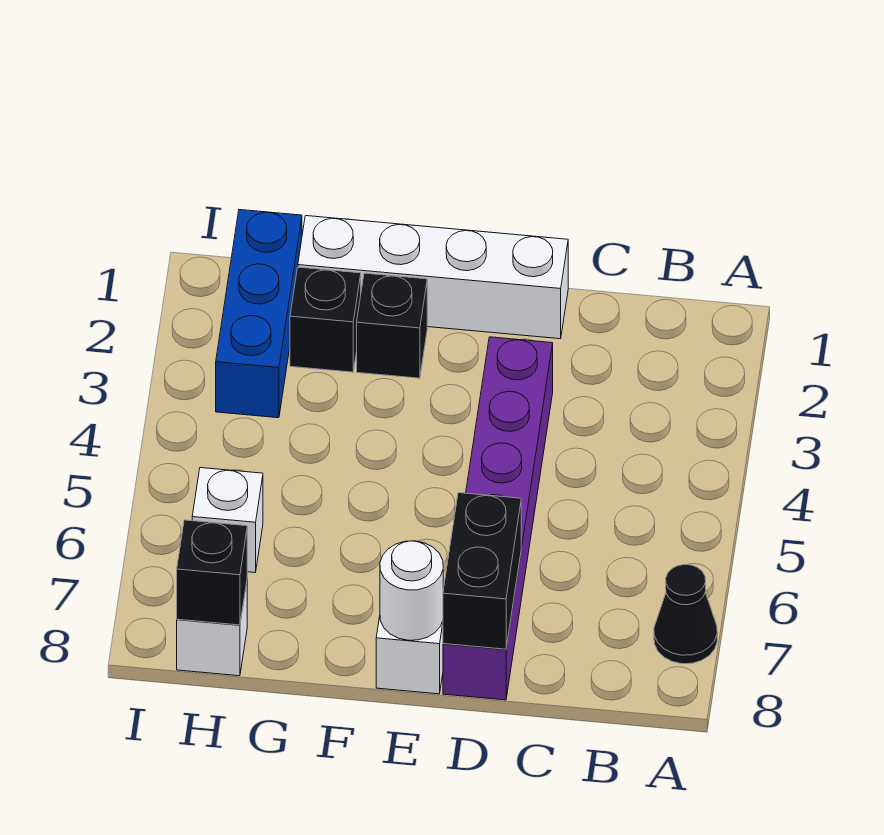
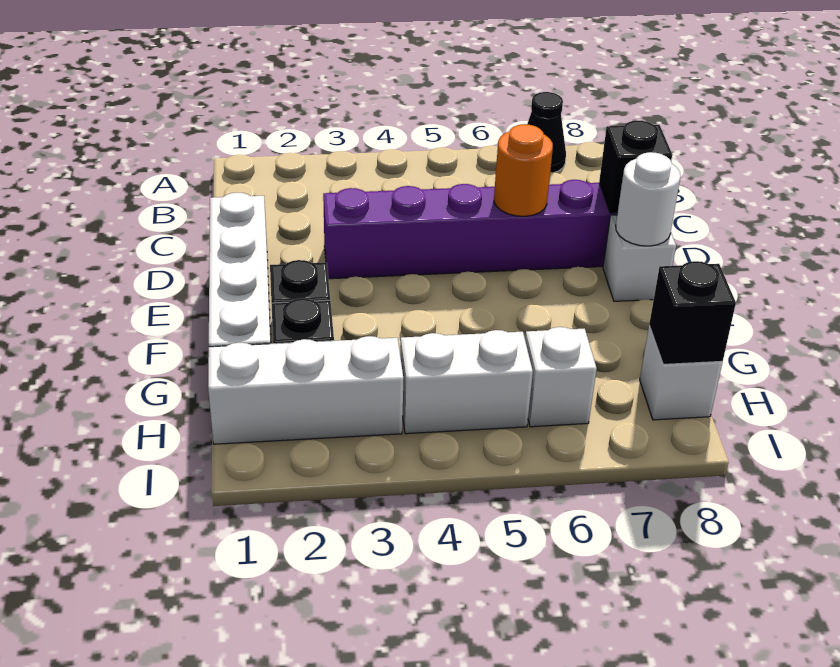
none -> orange round brick D6 level 2
black brick D7:D8 level 2 -> black brick D8 level 2
blue brick H1:H3 level 1 -> white brick H1:H3 level 1
none -> white brick H4:H5 level 1

